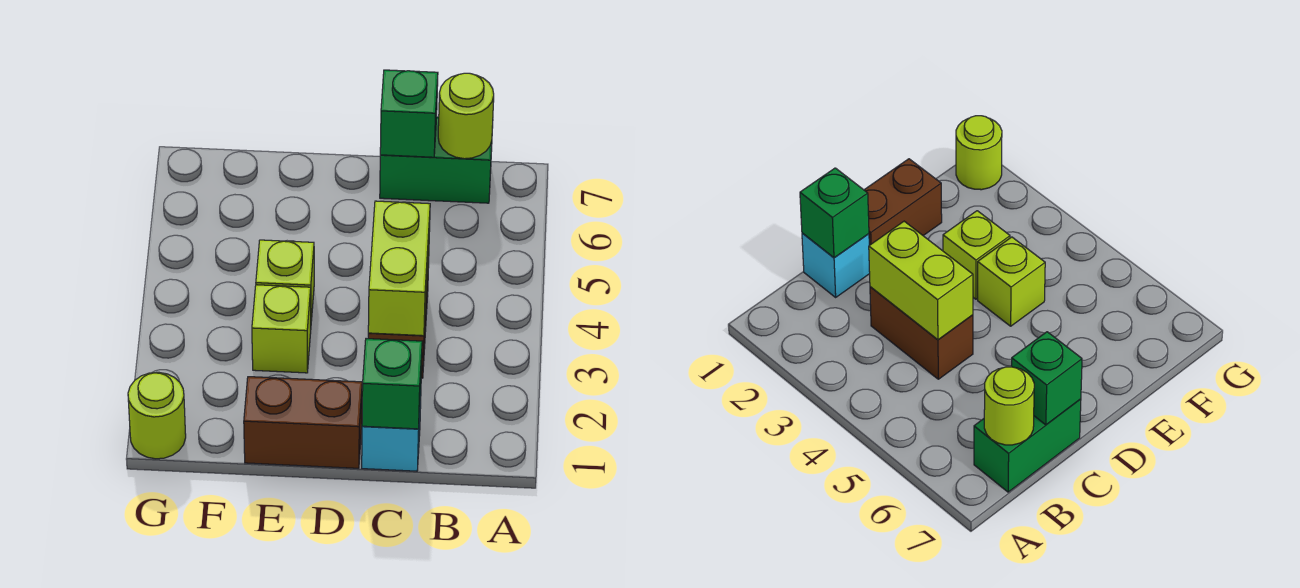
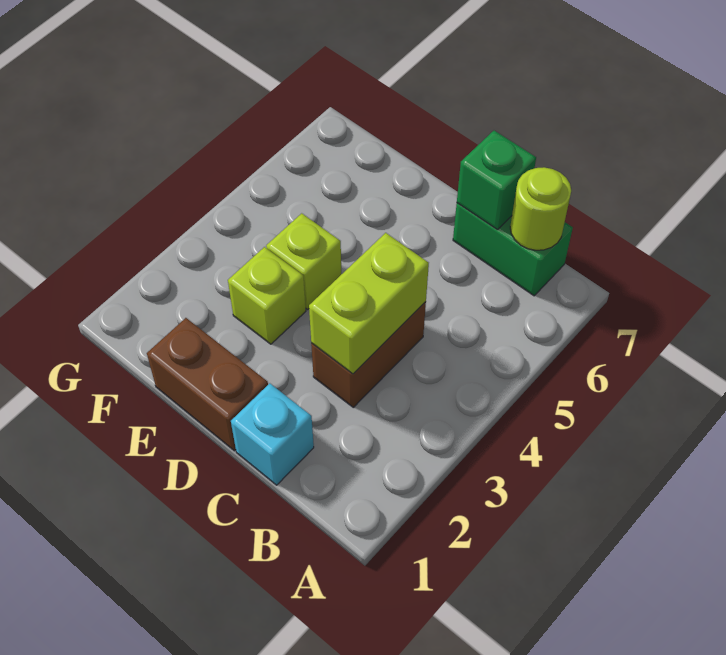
green brick C1 level 2 -> none
lime round brick G1 level 1 -> none

